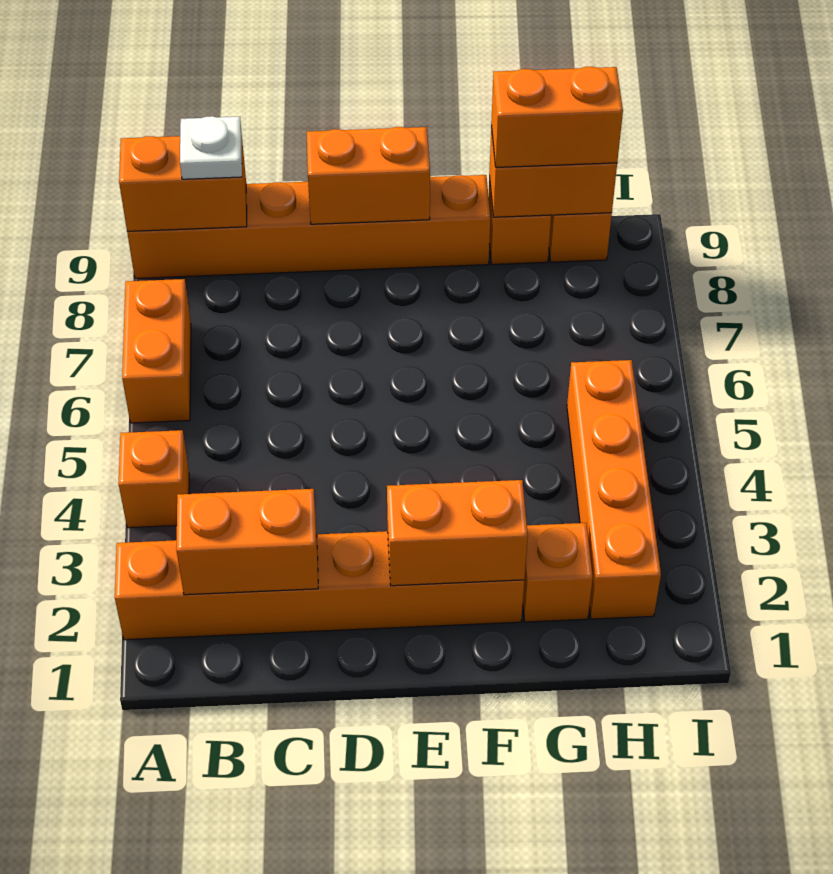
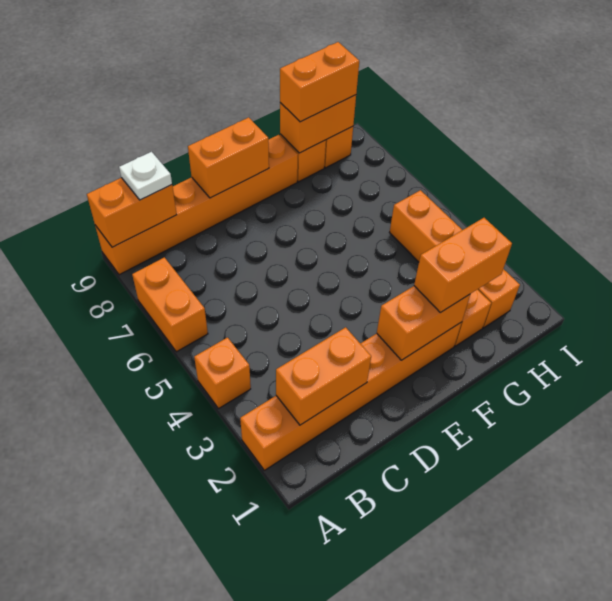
none -> orange brick F2:G2 level 3

